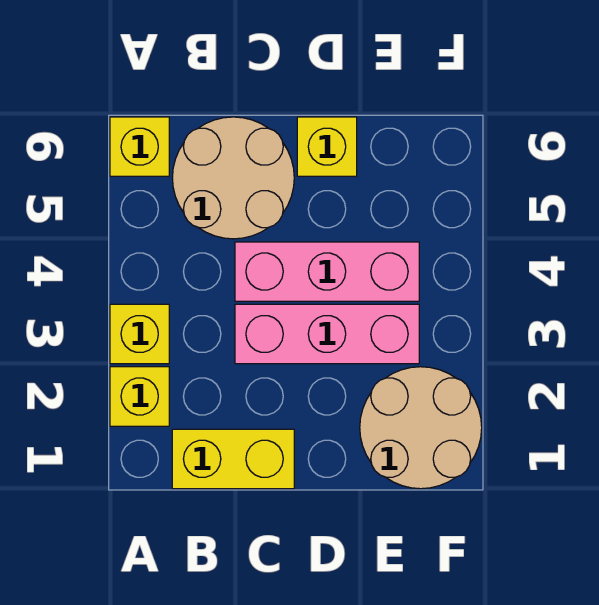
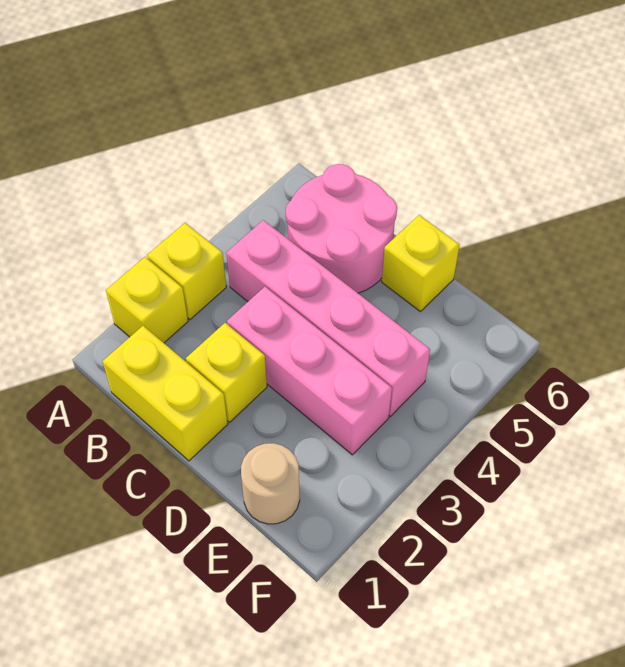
yellow brick A6 level 1 -> yellow brick C2 level 1
tan round brick B5:C6 level 1 -> pink round brick B5:C6 level 1
pink brick C4:E4 level 1 -> pink brick B4:E4 level 1
tan round brick E1:F2 level 1 -> tan round brick E1 level 1

